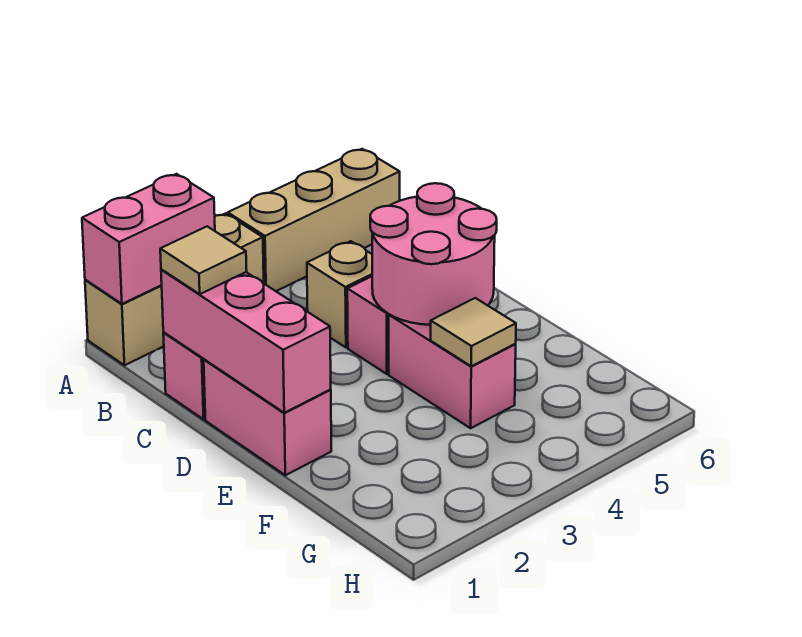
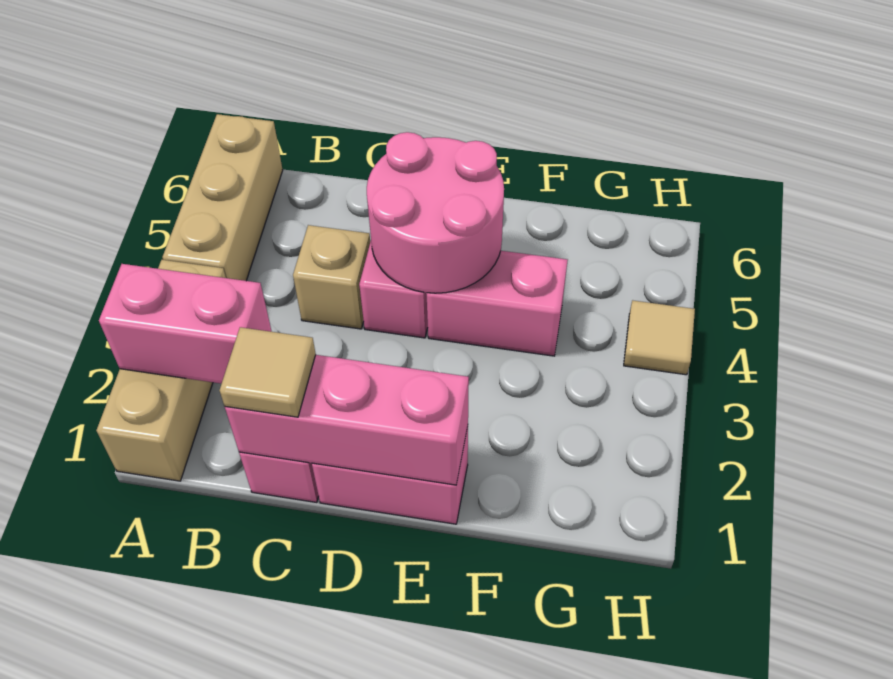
pink brick A1:A2 level 2 -> pink brick A2:B2 level 2
tan tile F4 level 2 -> tan tile H4 level 1

